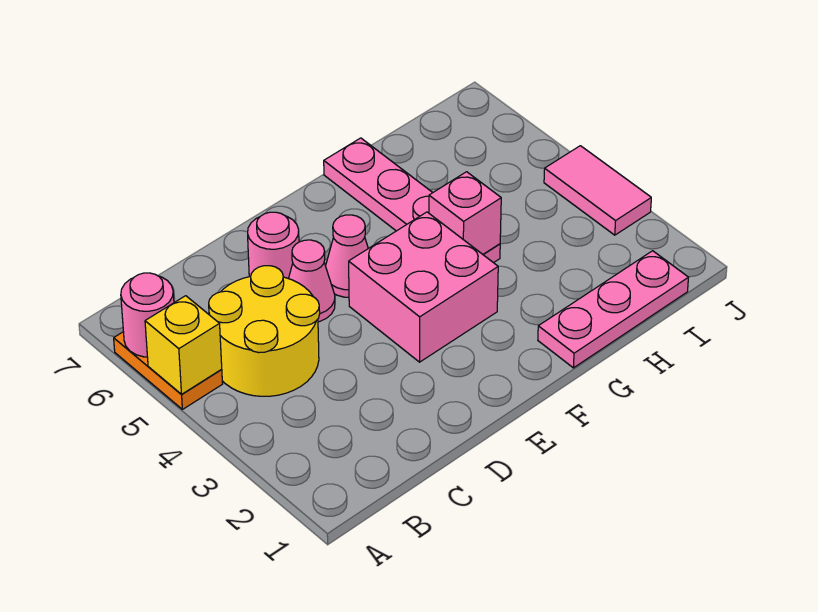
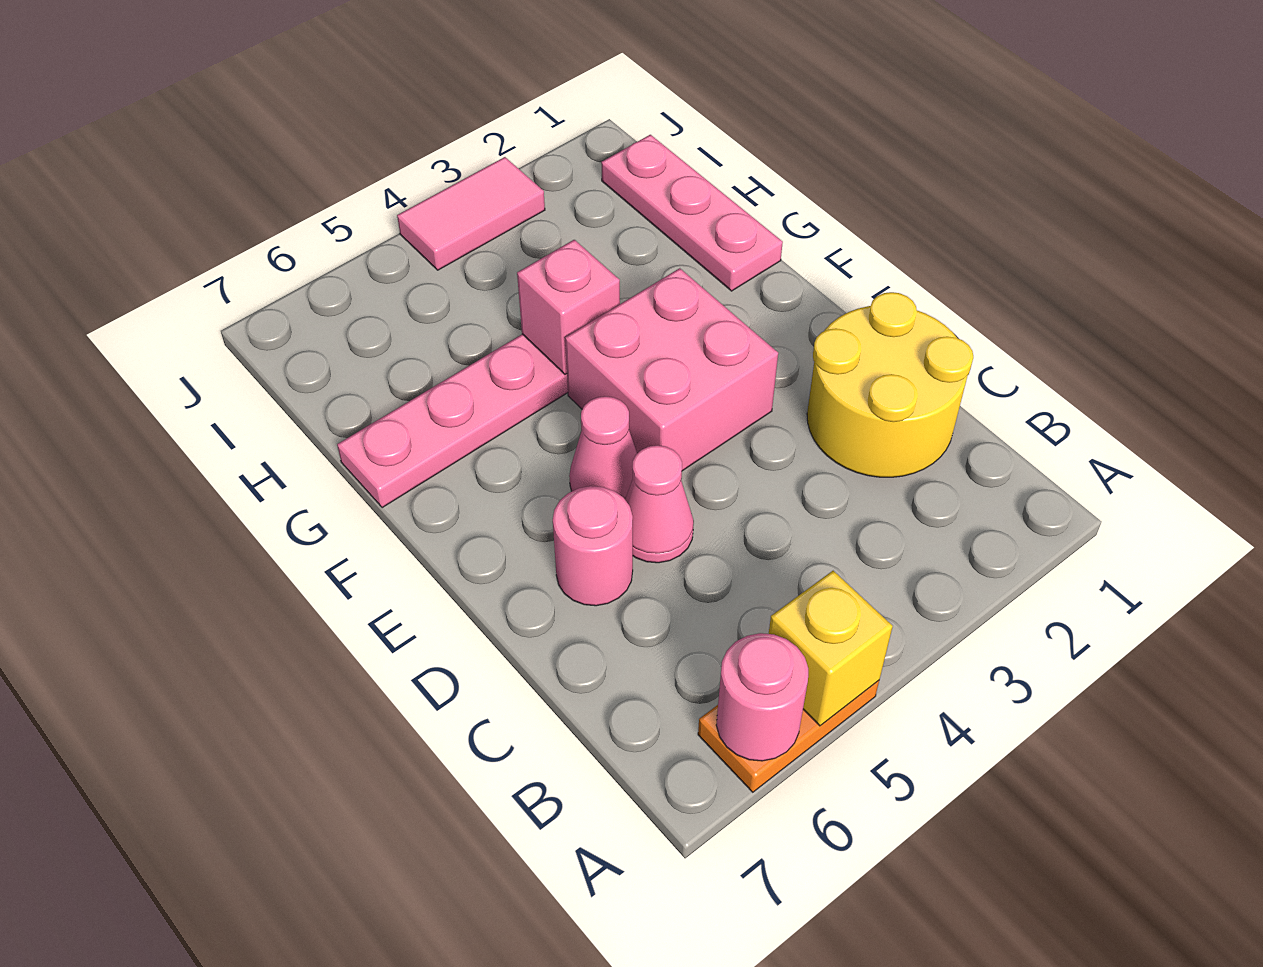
yellow round brick B4:C5 level 1 -> yellow round brick C1:D2 level 1

